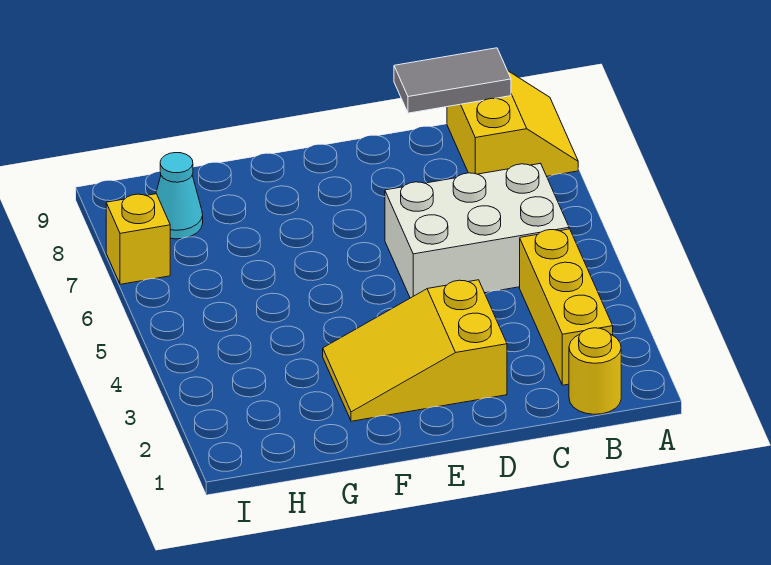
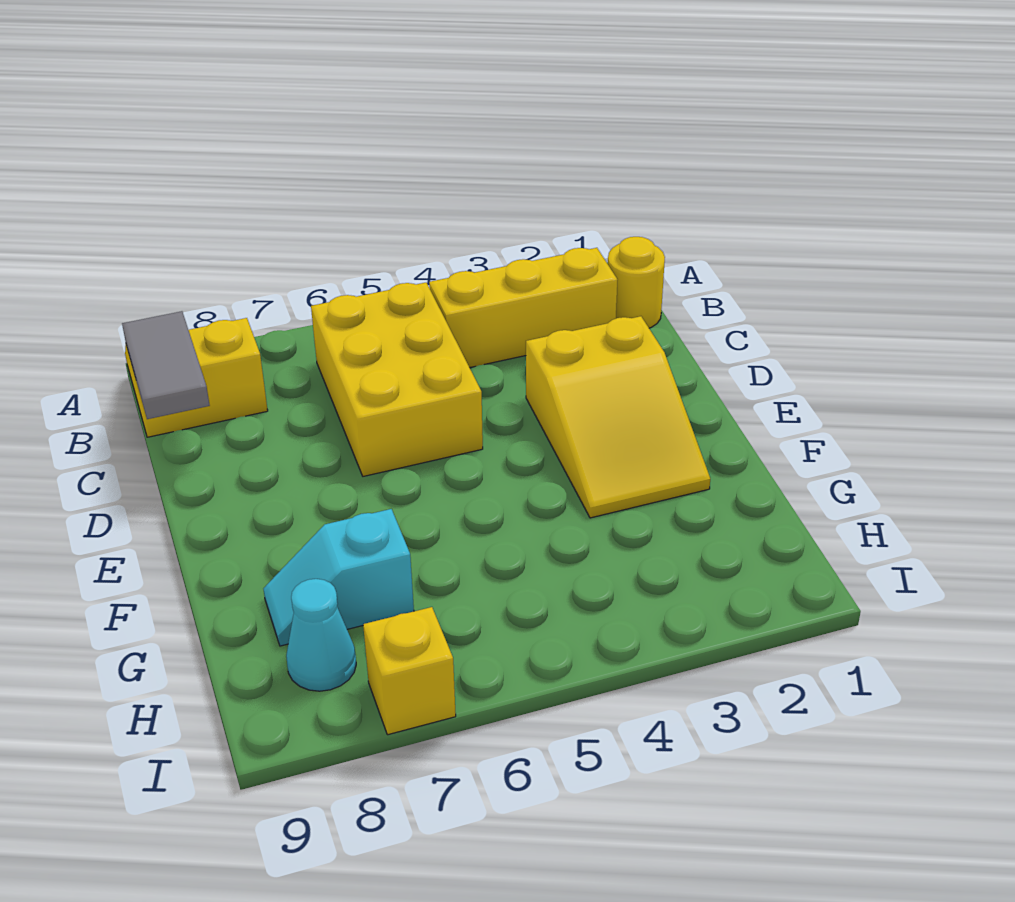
white brick B5:D6 level 1 -> yellow brick B5:D6 level 1
none -> cyan slope G7:G8 level 1 top 7

